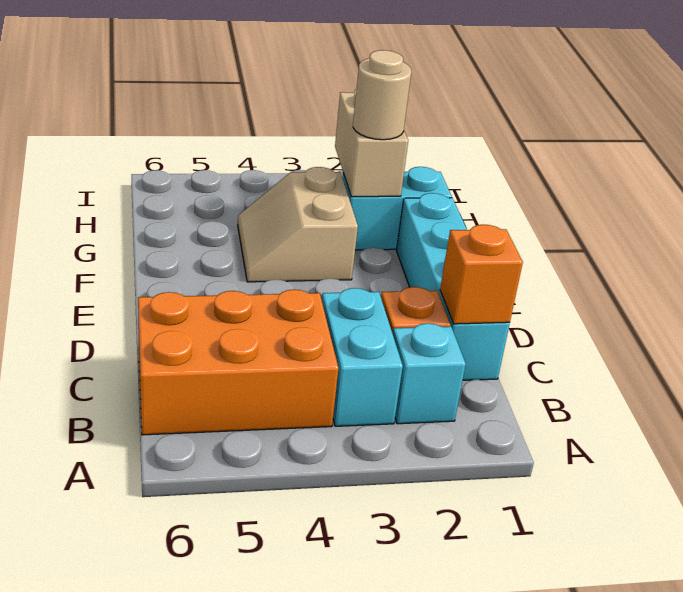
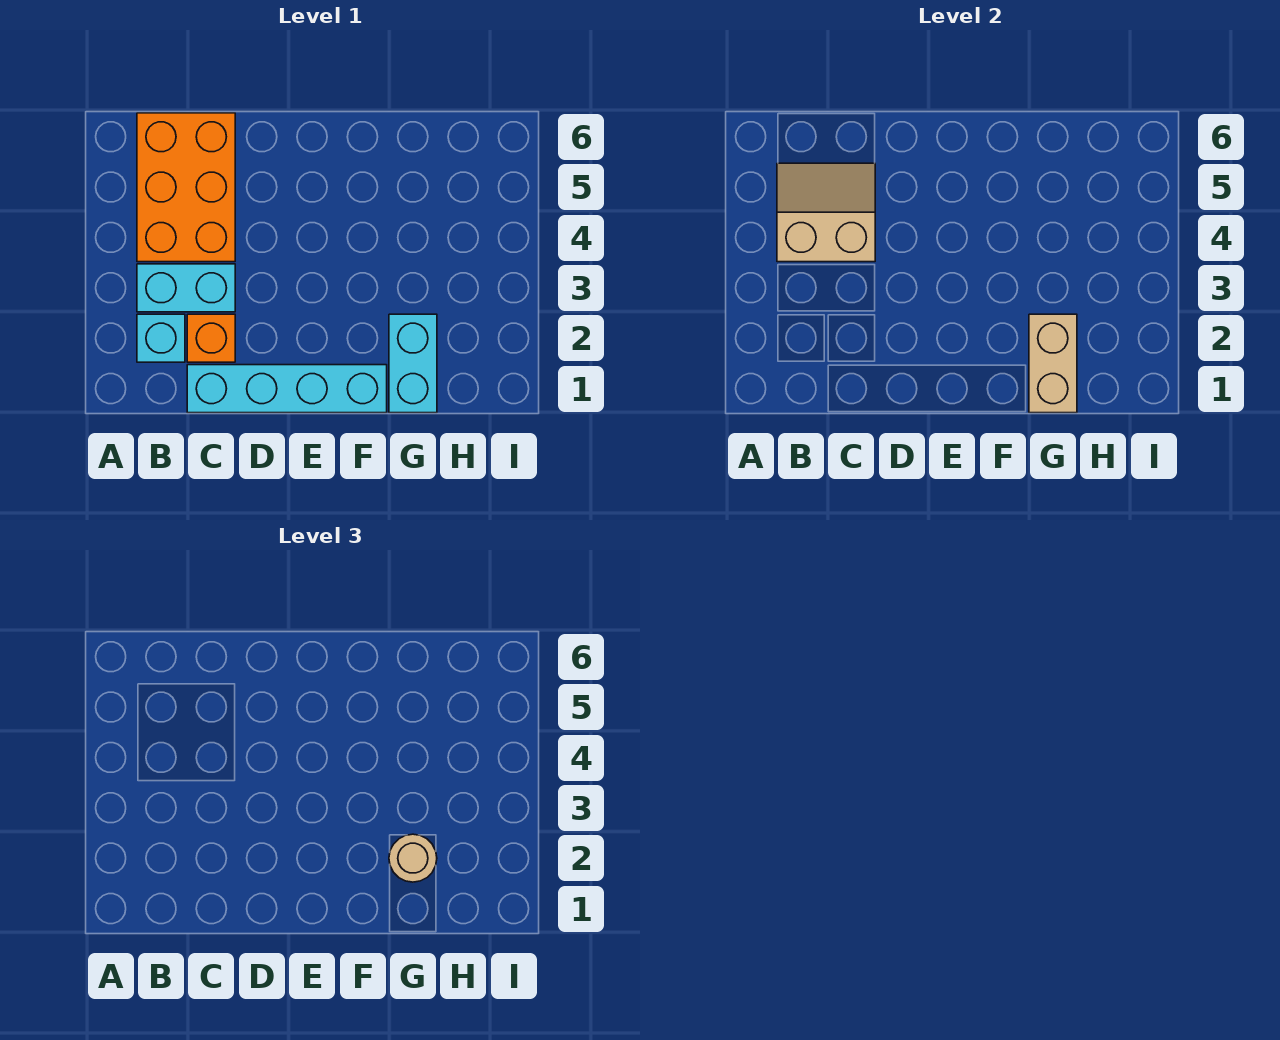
orange brick C1 level 2 -> none
tan slope F3:G4 level 1 top 3 -> tan slope B4:C5 level 2 top 4
tan brick G2:H2 level 2 -> tan brick G1:G2 level 2

